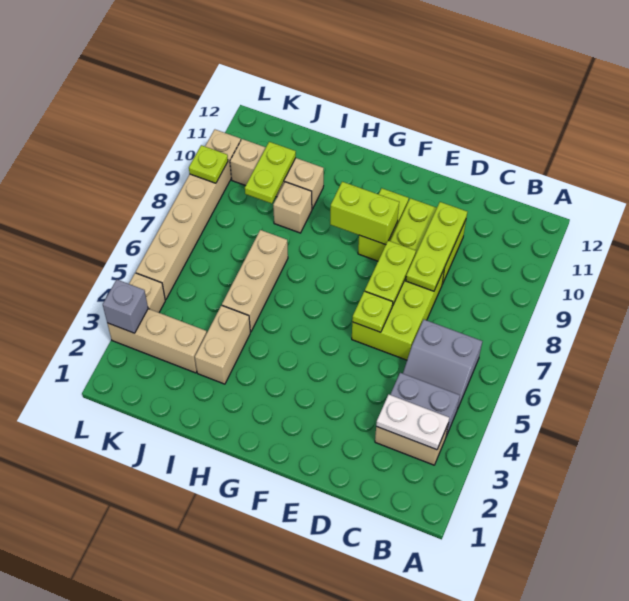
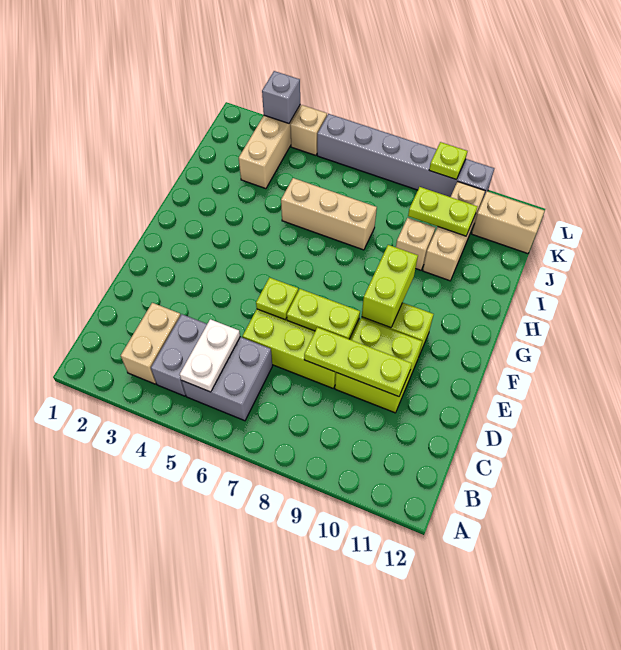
white plate B3:C3 level 2 -> white plate B5:C5 level 2
grey slope B5:C6 level 1 top 6 -> grey brick B5:C6 level 1
tan brick I3:I4 level 1 -> tan brick K11:K12 level 1
tan brick L5:L10 level 1 -> grey brick L5:L10 level 1

